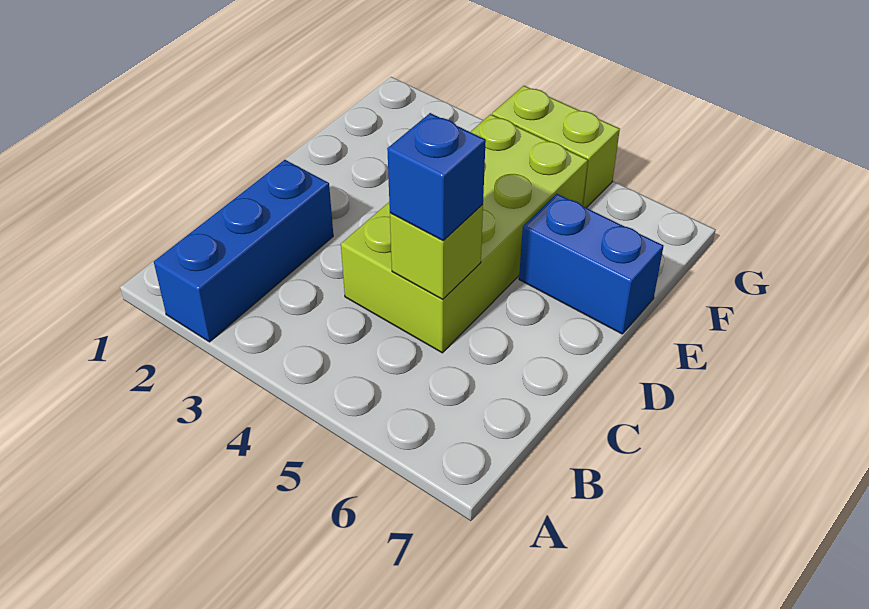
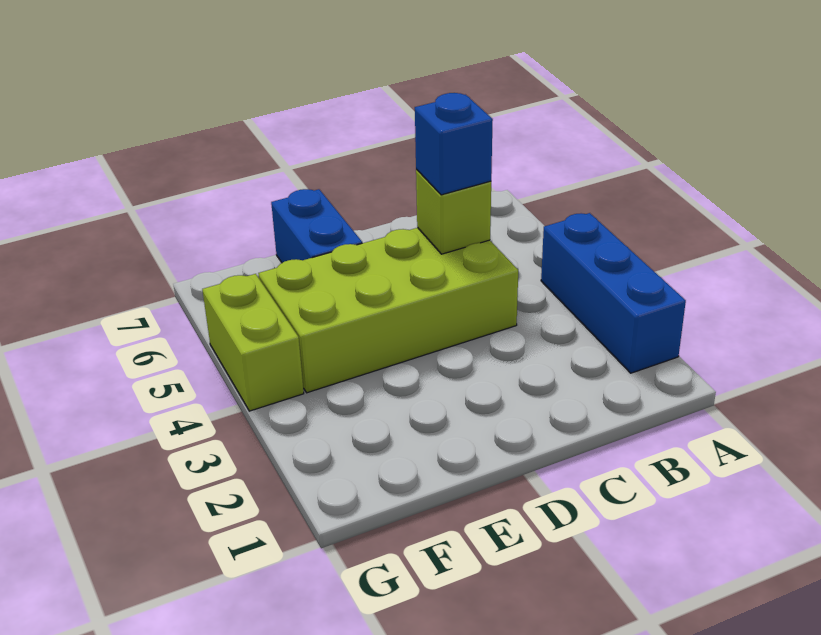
blue brick A2:C2 level 1 -> blue brick A2:A4 level 1

